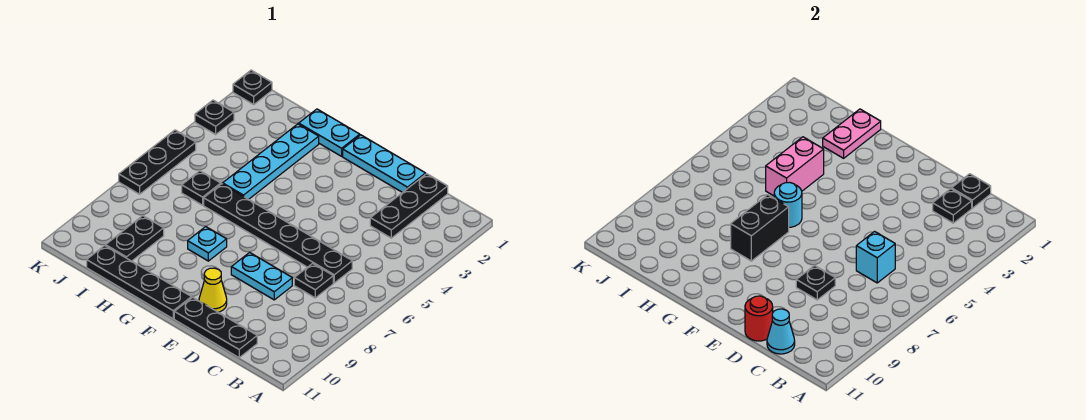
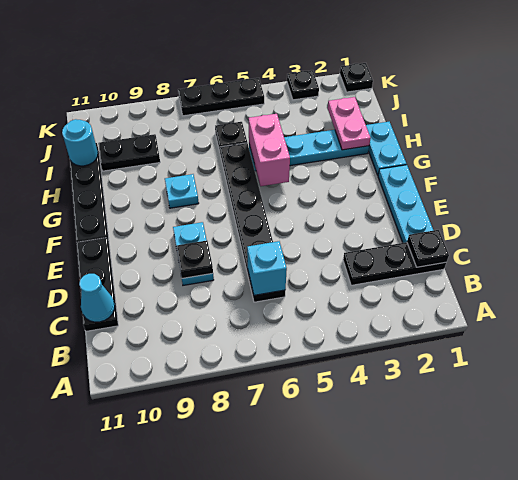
black plate C2 level 2 -> none
black plate C7 level 1 -> none
red round brick D11 level 2 -> none
yellow cone E10 level 1 -> none
cyan round brick G6 level 2 -> cyan round brick I11 level 2
black brick G7:G8 level 2 -> none
pink plate H1:H2 level 2 -> pink plate H2:I2 level 2
pink brick H4:H5 level 2 -> pink brick G5:H5 level 2

